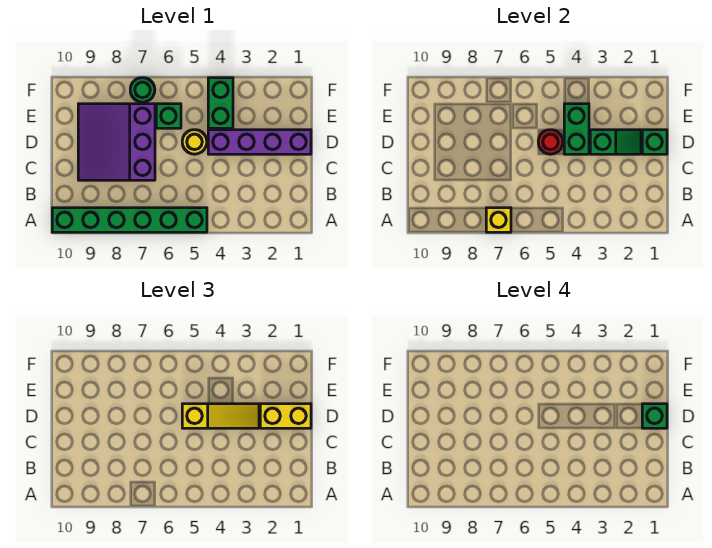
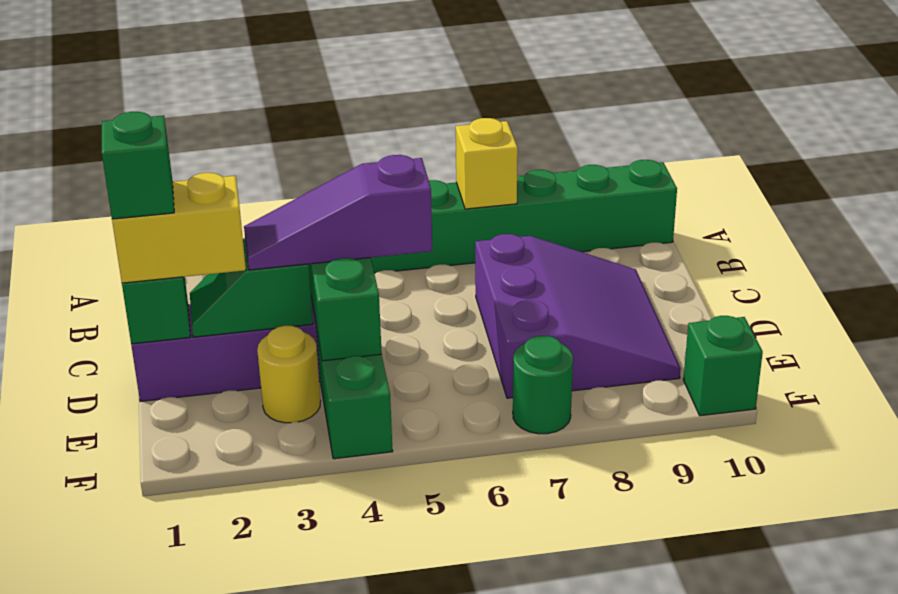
yellow slope D3:D5 level 3 top 5 -> purple slope D3:D5 level 3 top 5
yellow round brick D5 level 1 -> yellow round brick E3 level 1
red round brick D5 level 2 -> none
green brick E6 level 1 -> green brick F10 level 1

